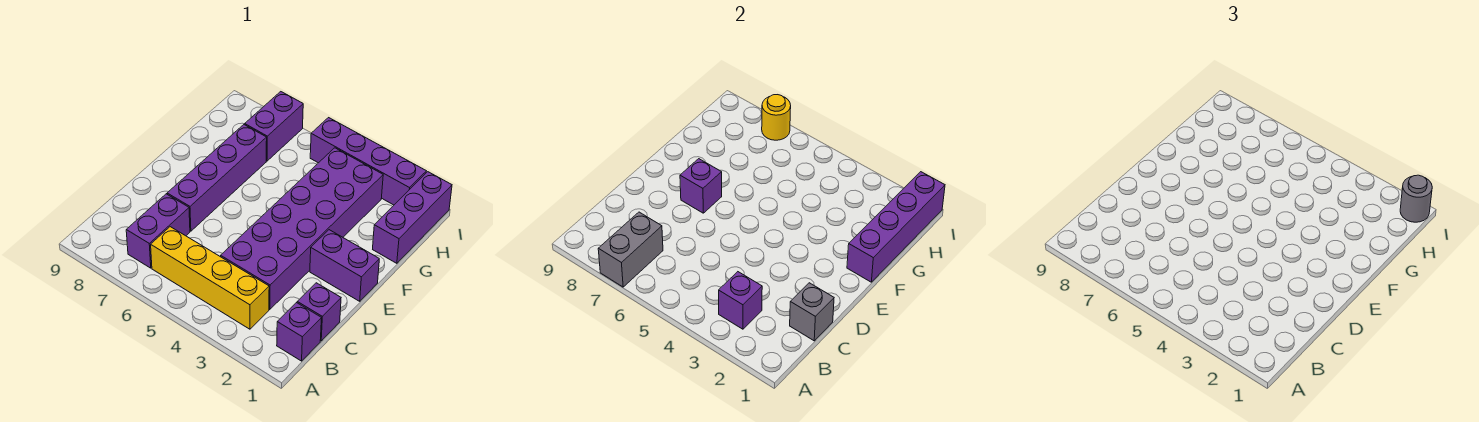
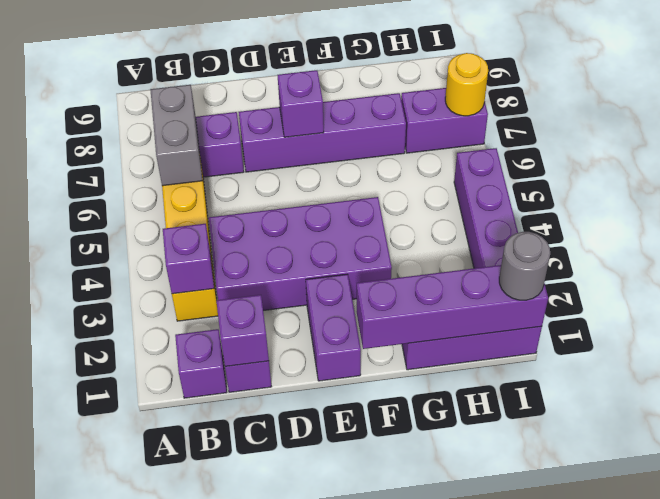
grey brick A7:B7 level 2 -> grey brick B6:B7 level 2
grey brick C1 level 2 -> purple brick C1 level 2
purple brick C3:H4 level 1 -> purple brick C3:F4 level 1

